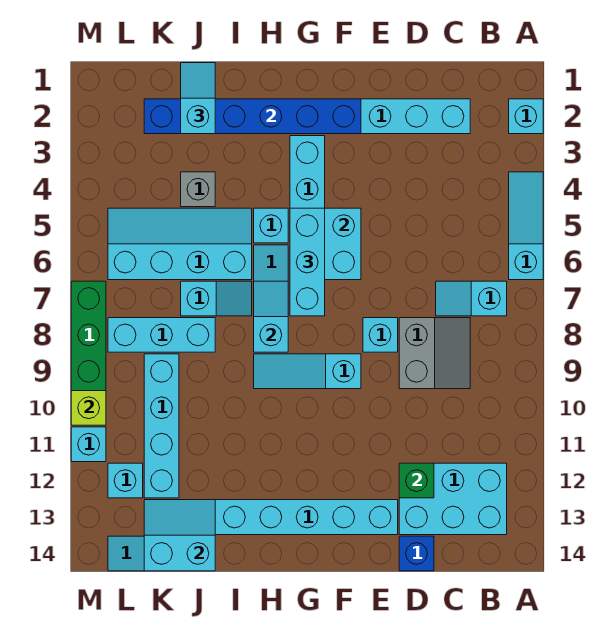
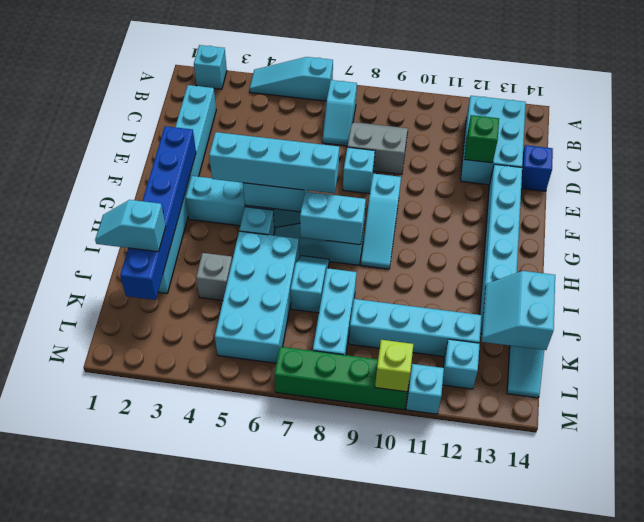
cyan brick G5:G7 level 3 -> cyan brick G4:G7 level 3
cyan slope H7:H8 level 2 top 8 -> cyan brick H7:H8 level 2
cyan slope I5:L6 level 1 top 6 -> cyan brick I5:L6 level 1

